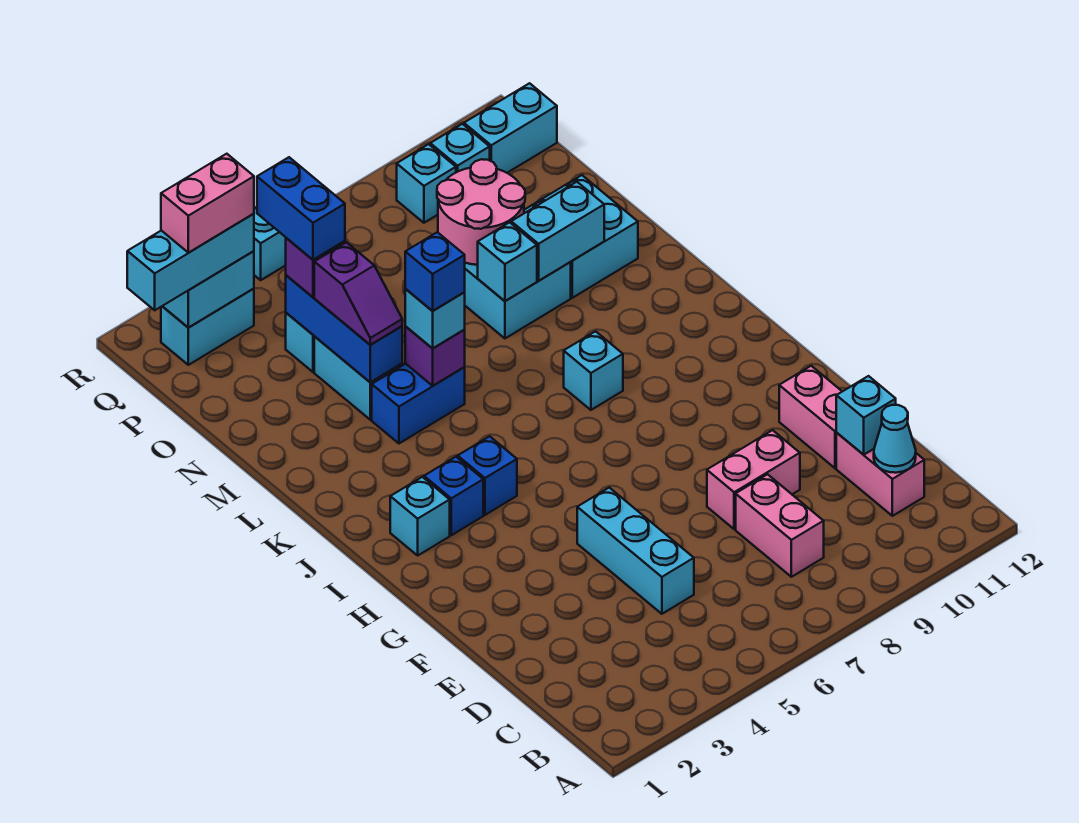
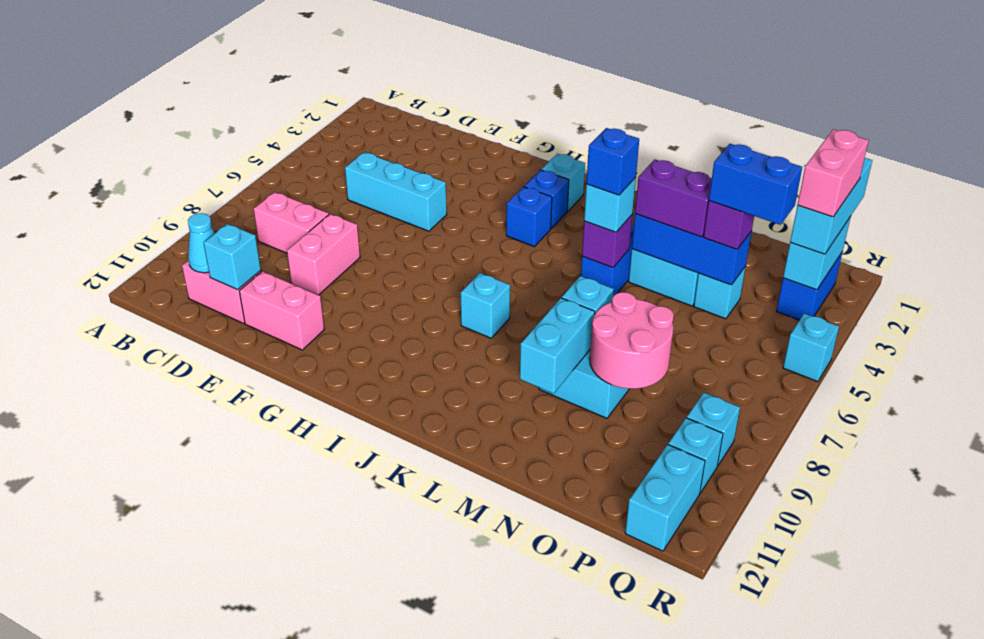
purple slope M4:N4 level 3 top N -> purple brick M4:N4 level 3
cyan brick M10:N11 level 1 -> none
cyan brick Q2:Q3 level 1 -> blue brick Q2:Q3 level 1

